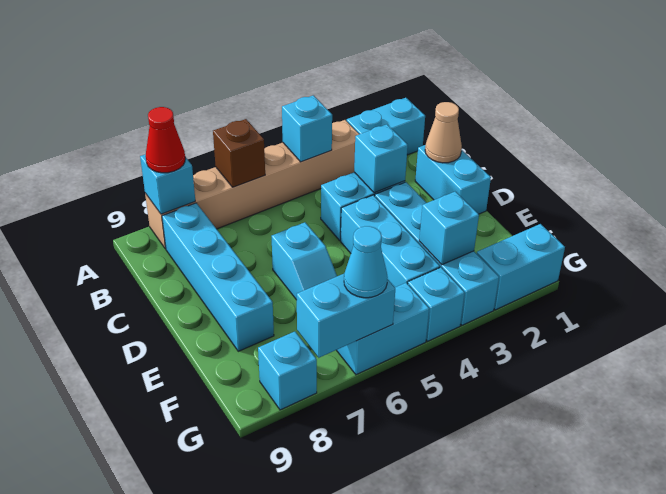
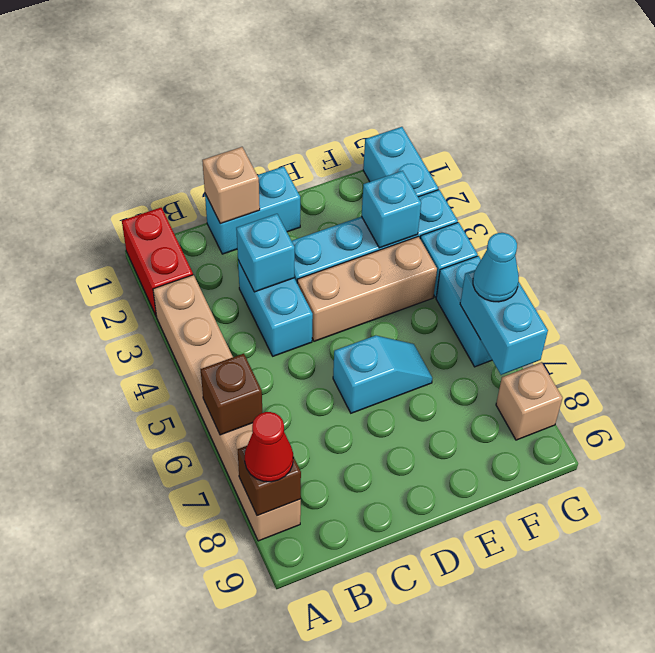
cyan brick A1:A2 level 1 -> red brick A1:A2 level 1
cyan brick A4 level 2 -> none
cyan brick A8 level 2 -> brown brick A8 level 2
cyan brick B8:E8 level 1 -> none
tan cone C1 level 2 -> tan brick C1 level 2
cyan brick D4:F4 level 1 -> tan brick D4:F4 level 1
cyan brick G8 level 1 -> tan brick G8 level 1

